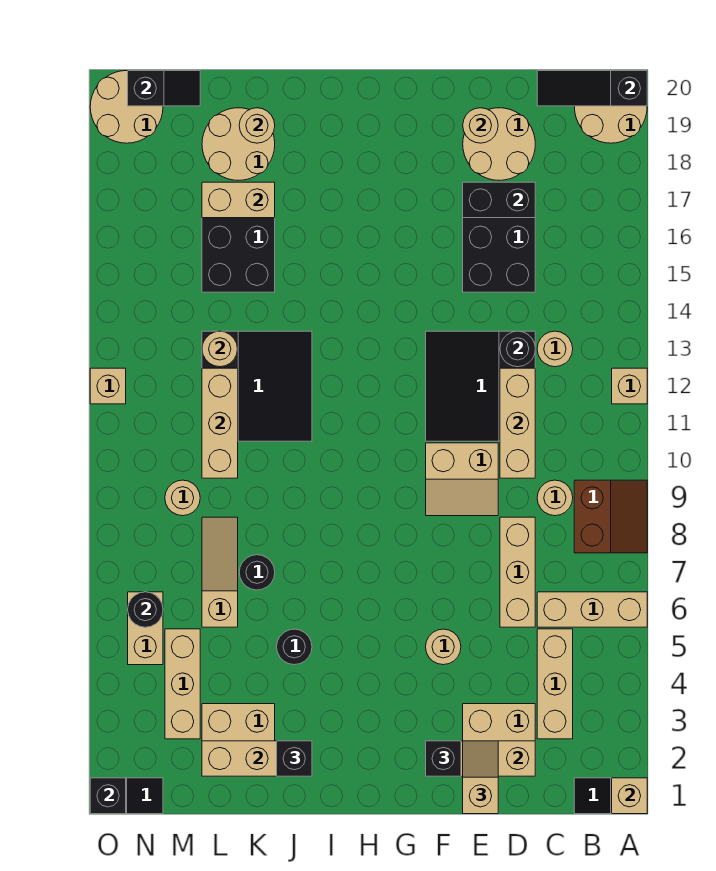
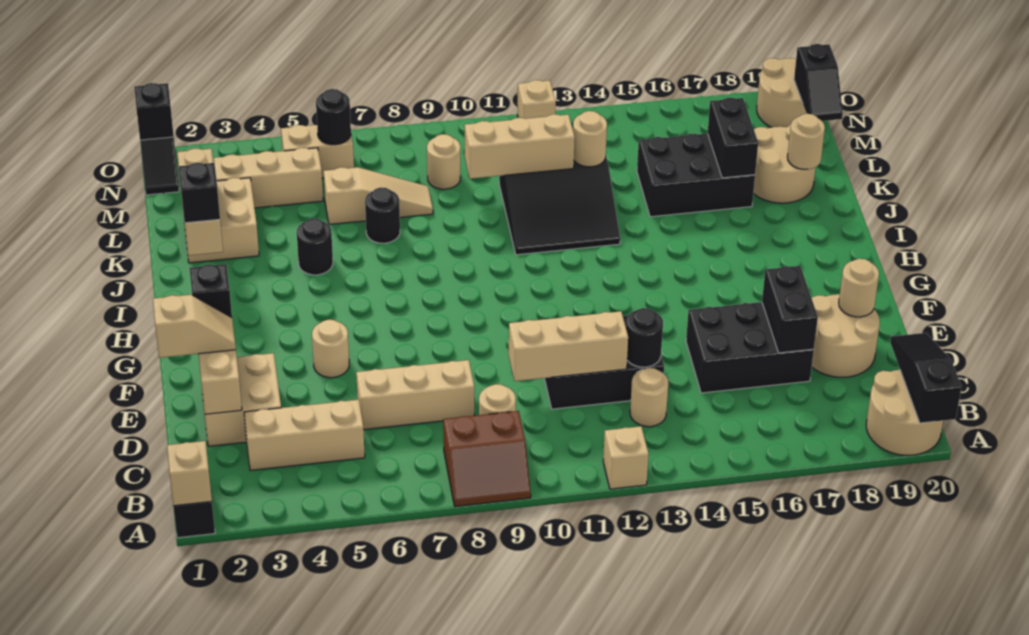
tan brick A6:C6 level 1 -> none
tan slope E9:F10 level 1 top 10 -> none
tan brick K17:L17 level 2 -> black brick K17:L17 level 2

